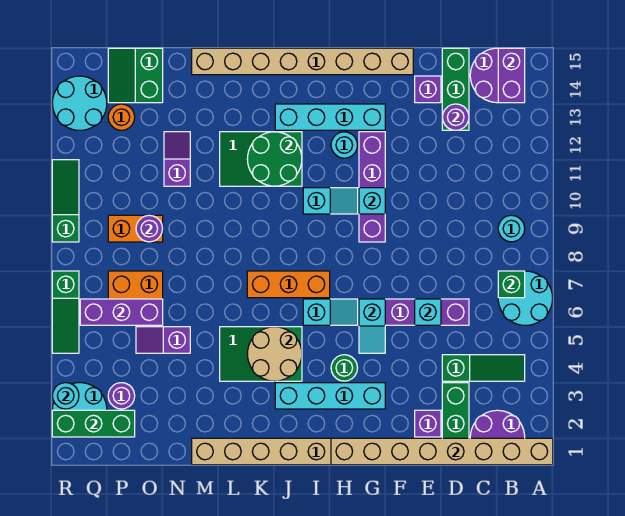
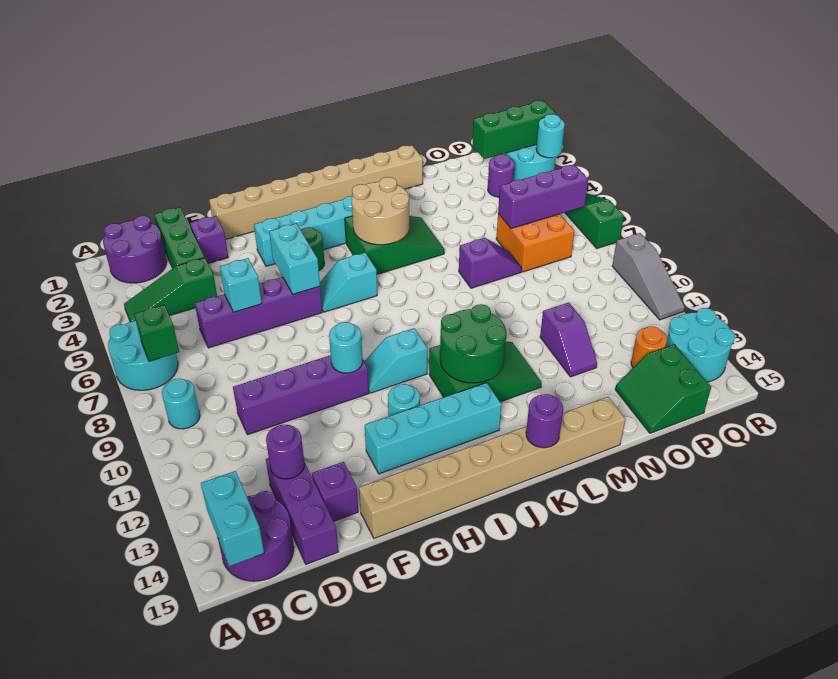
tan brick A1:H1 level 2 -> none
purple brick B14:B15 level 2 -> cyan brick B14:B15 level 2
green brick D13:D15 level 1 -> purple brick D13:D15 level 1
cyan slope G5:G6 level 2 top 6 -> cyan brick G5:G6 level 2
purple brick G9:G12 level 1 -> purple brick D10:G10 level 1
cyan brick G10 level 2 -> cyan round brick G10 level 2
orange brick I7:K7 level 1 -> none
purple slope N5:O5 level 1 top N -> purple slope M7:N7 level 1 top M
orange brick O9:P9 level 1 -> none
purple round brick O9 level 2 -> purple round brick K15 level 2
green slope O14:P15 level 1 top O -> green slope O14:P15 level 1 top P
green slope R9:R11 level 1 top 9 -> grey slope R9:R11 level 1 top 9

